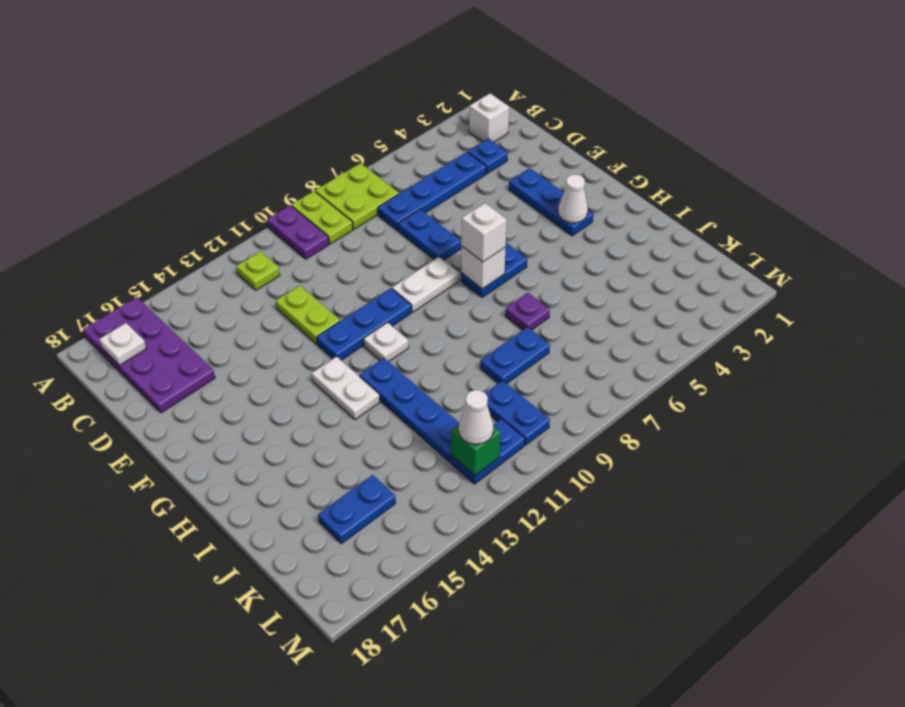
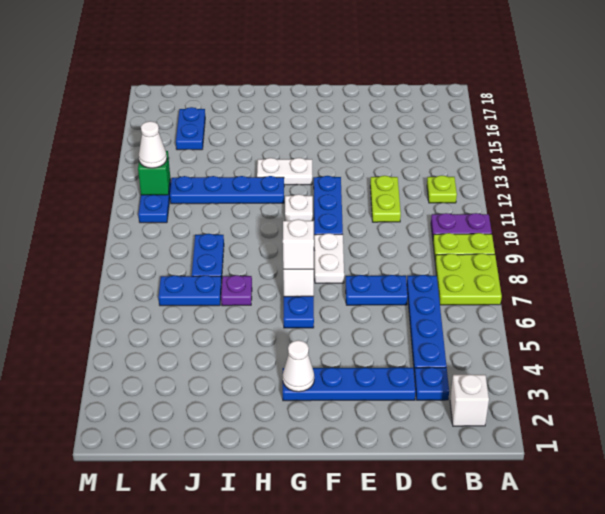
purple plate A16:D17 level 1 -> none
white plate B17 level 2 -> none
lime plate D12:E12 level 1 -> lime plate D11:D12 level 1
blue plate E3:G3 level 1 -> blue plate D3:G3 level 1
blue plate K10:L10 level 1 -> blue plate J7:K7 level 1

